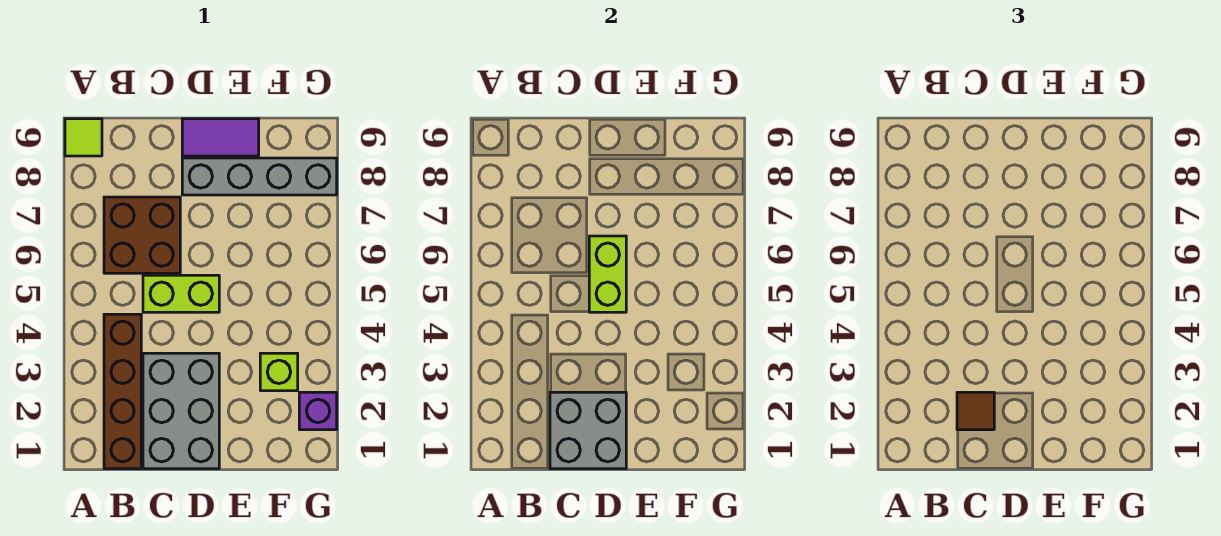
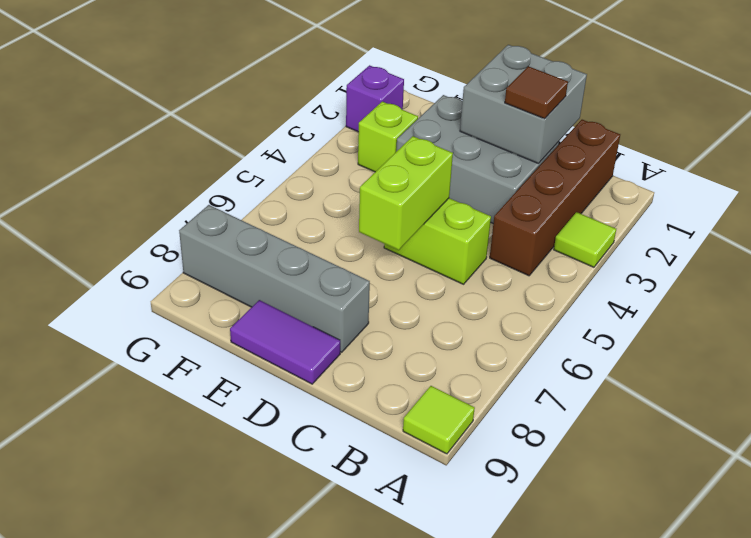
none -> lime tile A3 level 1
brown brick B6:C7 level 1 -> none
grey brick C1:D3 level 1 -> grey brick C2:E3 level 1

